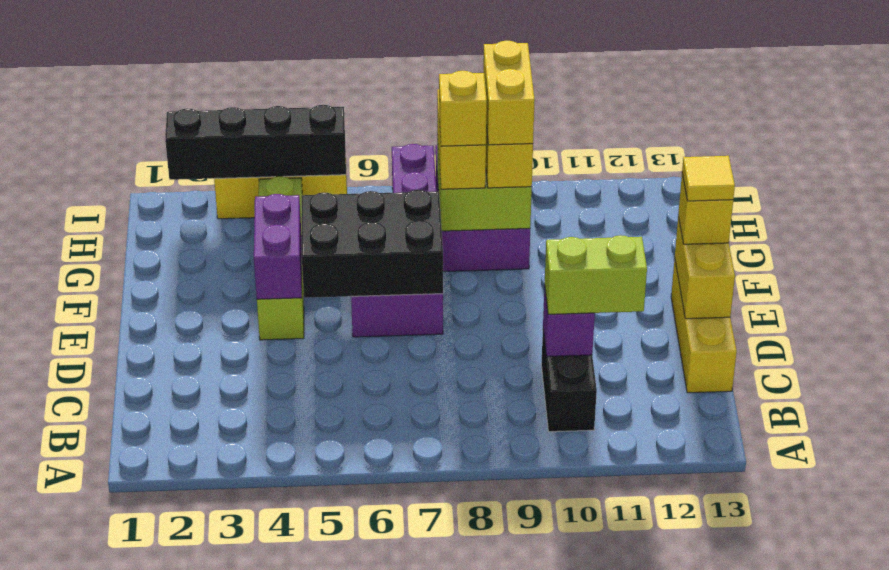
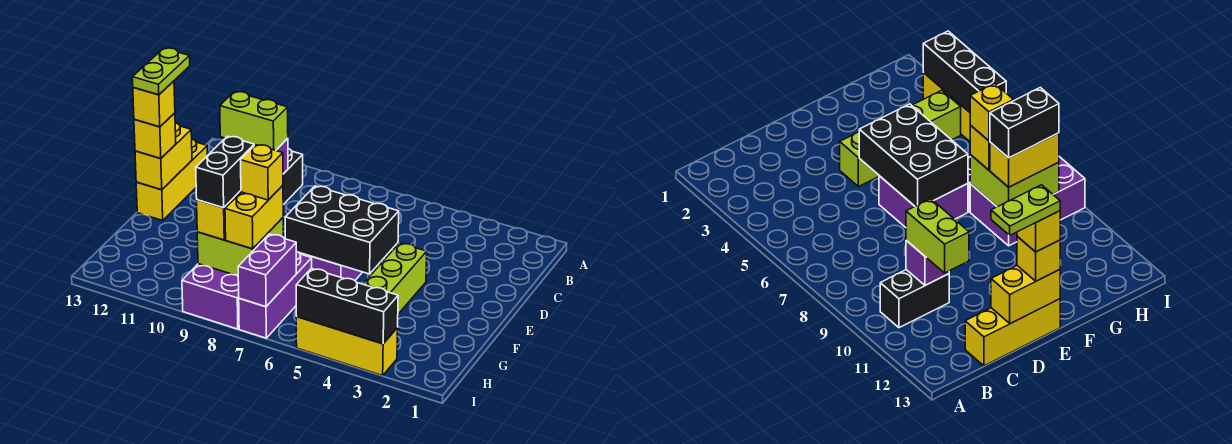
none -> lime plate D13:E13 level 5
purple brick E4:F4 level 2 -> purple brick H7:I7 level 2
yellow tile E13 level 4 -> yellow brick E13 level 4
yellow brick G9:H9 level 4 -> black brick G9:H9 level 4
black brick I2:I5 level 2 -> black brick I3:I5 level 2

